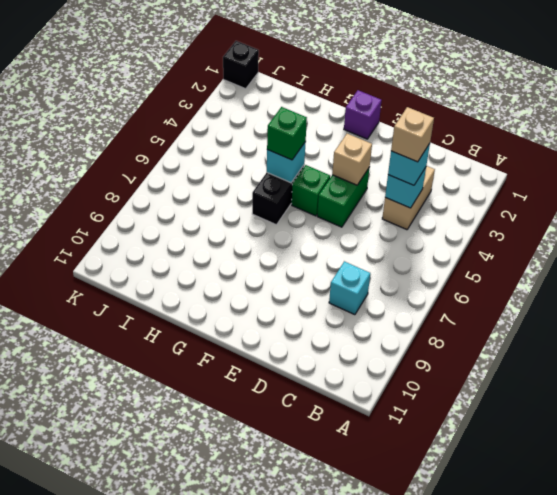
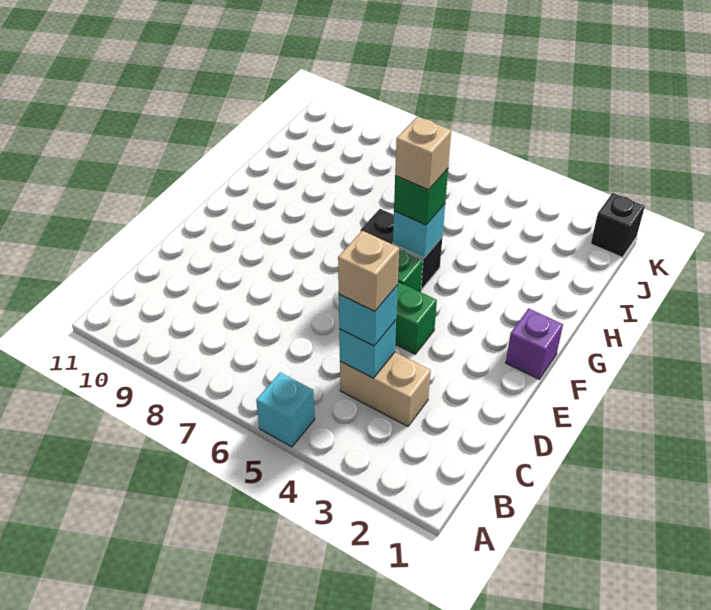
cyan brick C8 level 1 -> cyan brick A5 level 1
tan brick E4 level 2 -> tan brick G5 level 4

